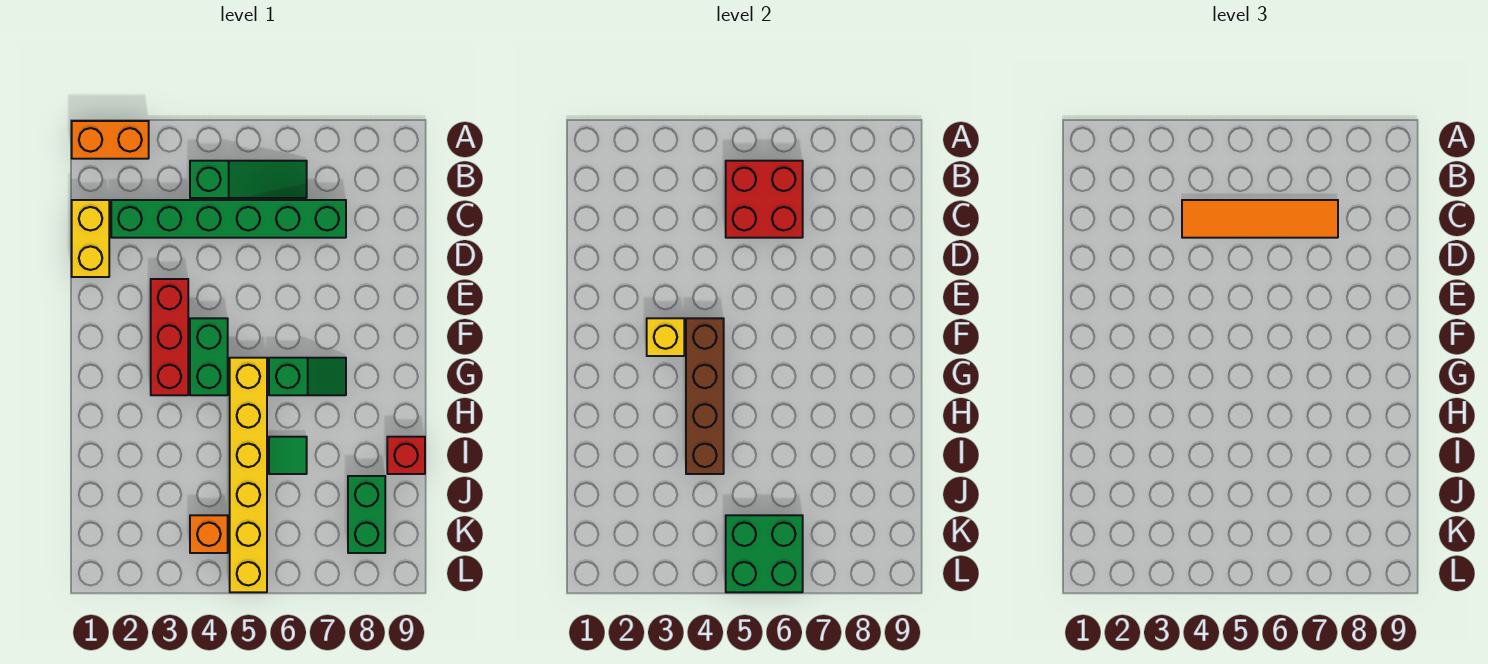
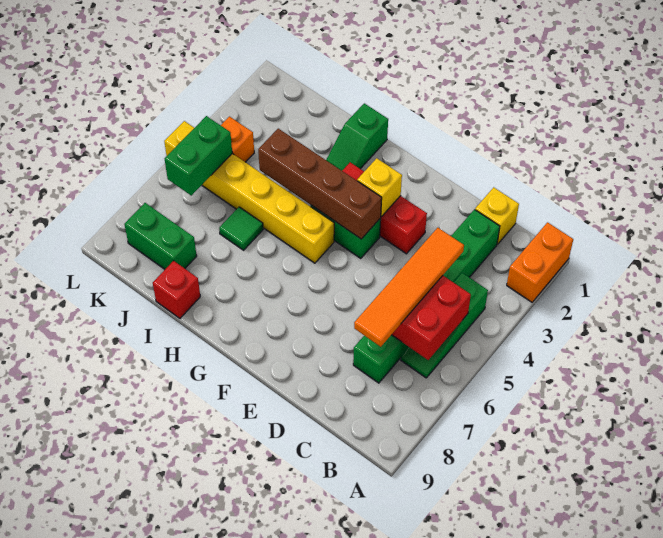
yellow brick C1:D1 level 1 -> yellow brick C1 level 1
green slope G6:G7 level 1 top 6 -> green slope H1:H2 level 1 top 1
green brick K5:L6 level 2 -> green brick K5:K6 level 2

